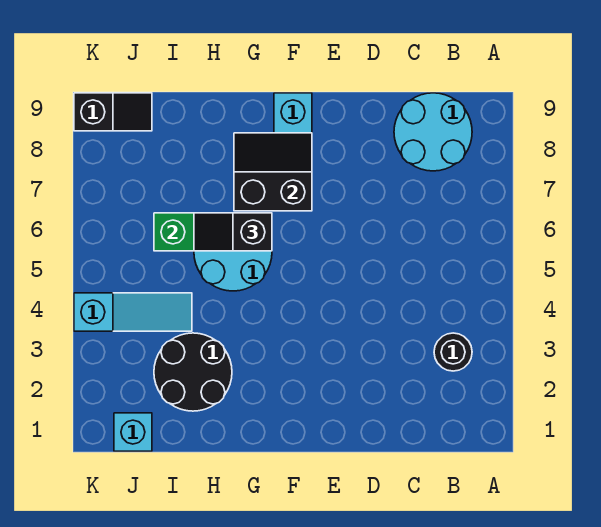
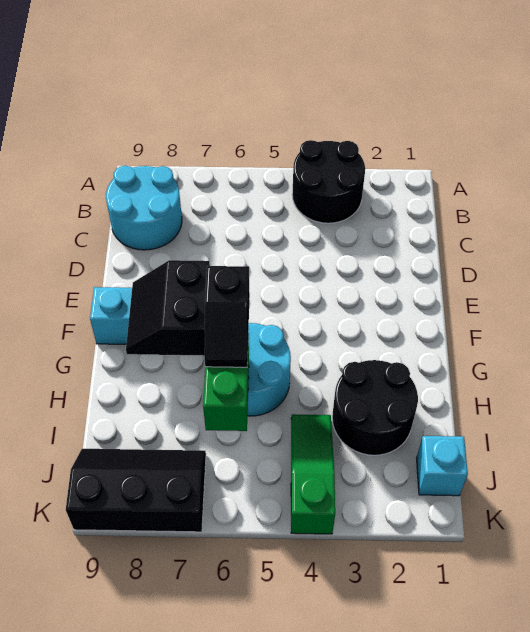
black round brick B3 level 1 -> black round brick A3:B4 level 1
cyan slope I4:K4 level 1 top K -> green slope I4:K4 level 1 top K
black slope J9:K9 level 1 top K -> black slope J7:K9 level 1 top K

